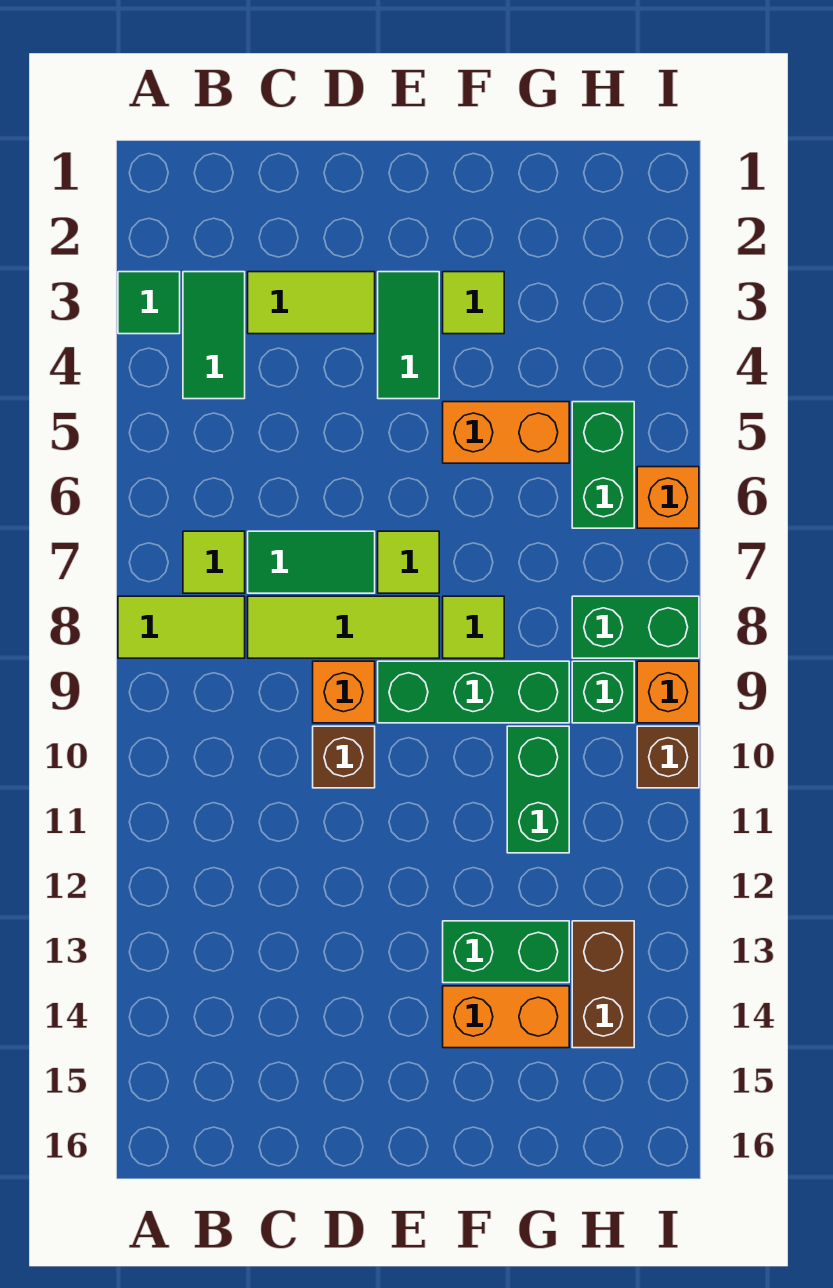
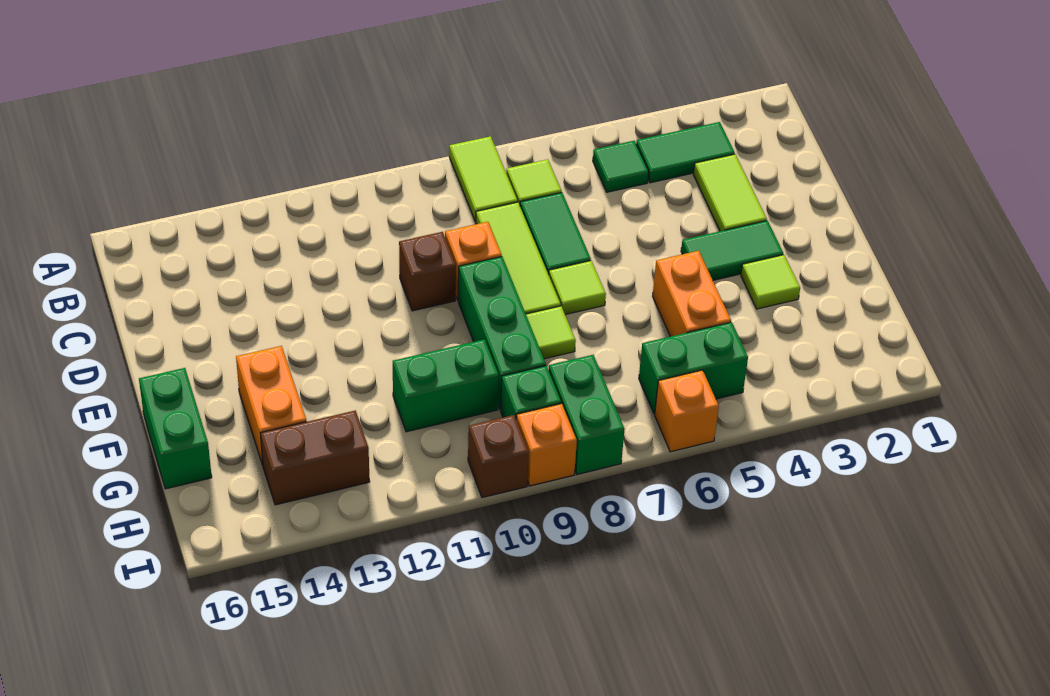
green tile A3 level 1 -> green tile B5 level 1
green brick F13:G13 level 1 -> green brick F16:G16 level 1

